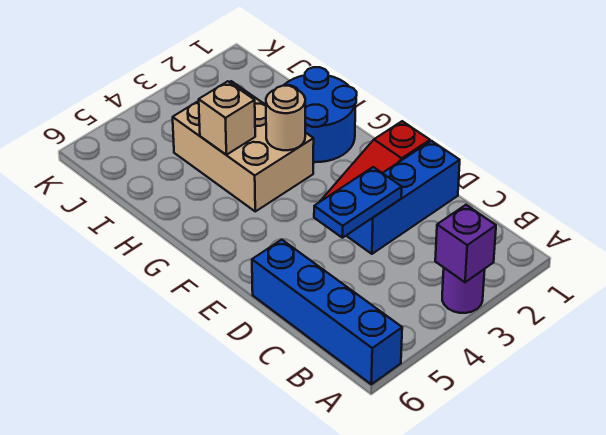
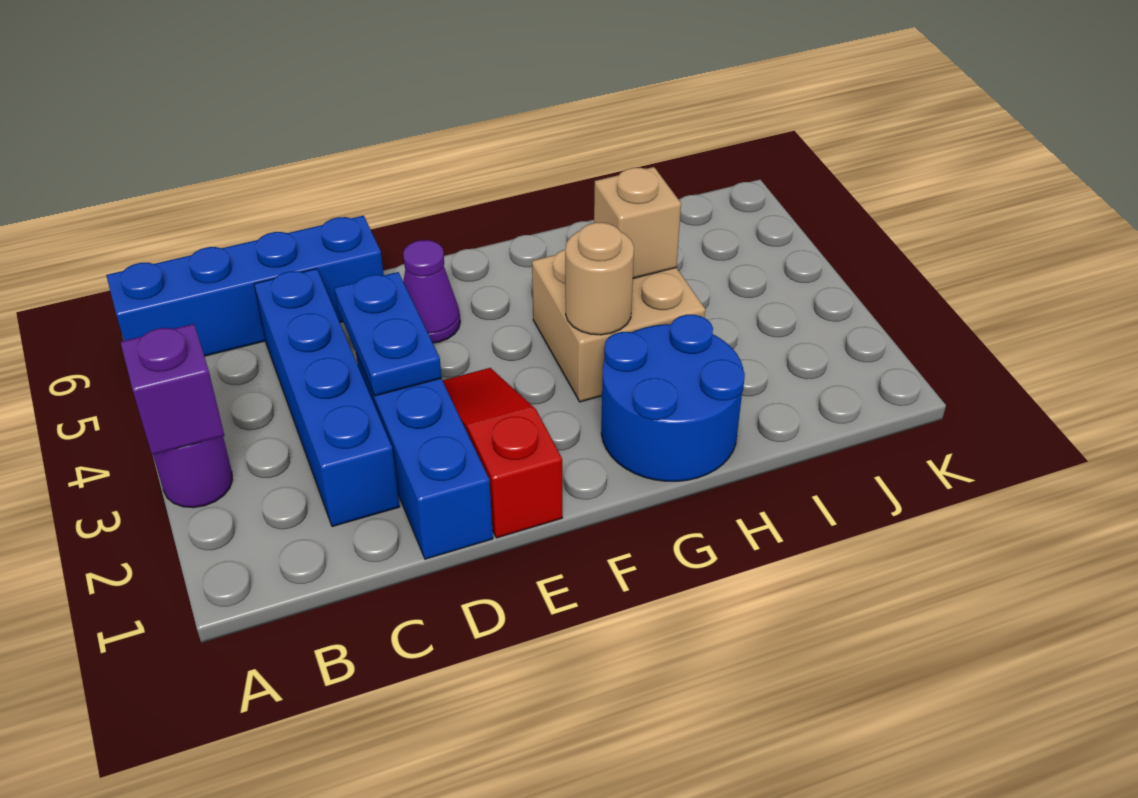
none -> blue brick C2:C5 level 1
none -> purple cone E5 level 1
tan brick G3:I4 level 1 -> tan brick G3:H4 level 1

